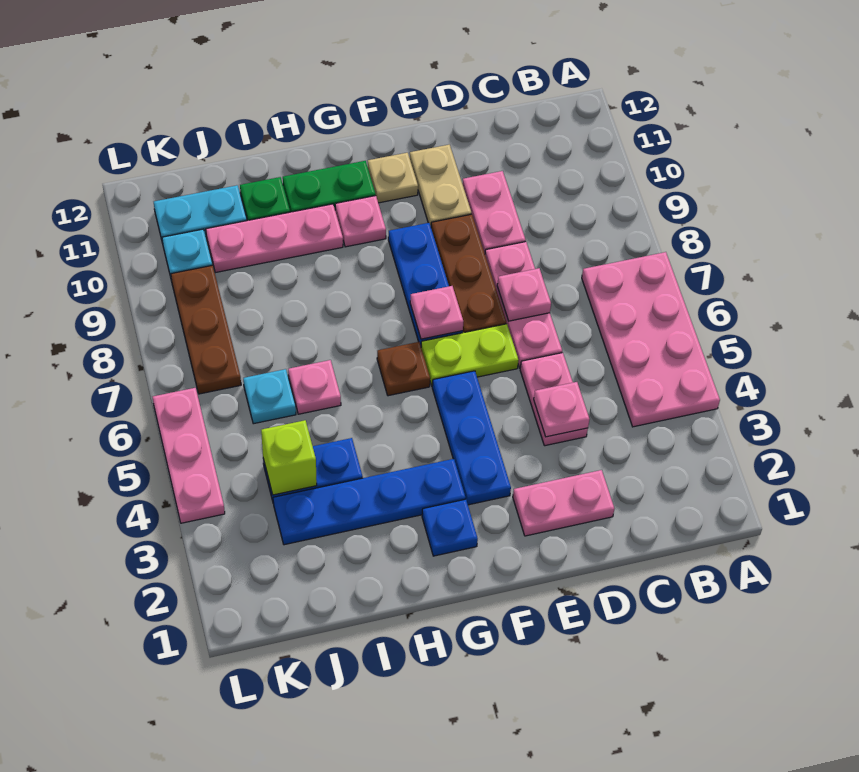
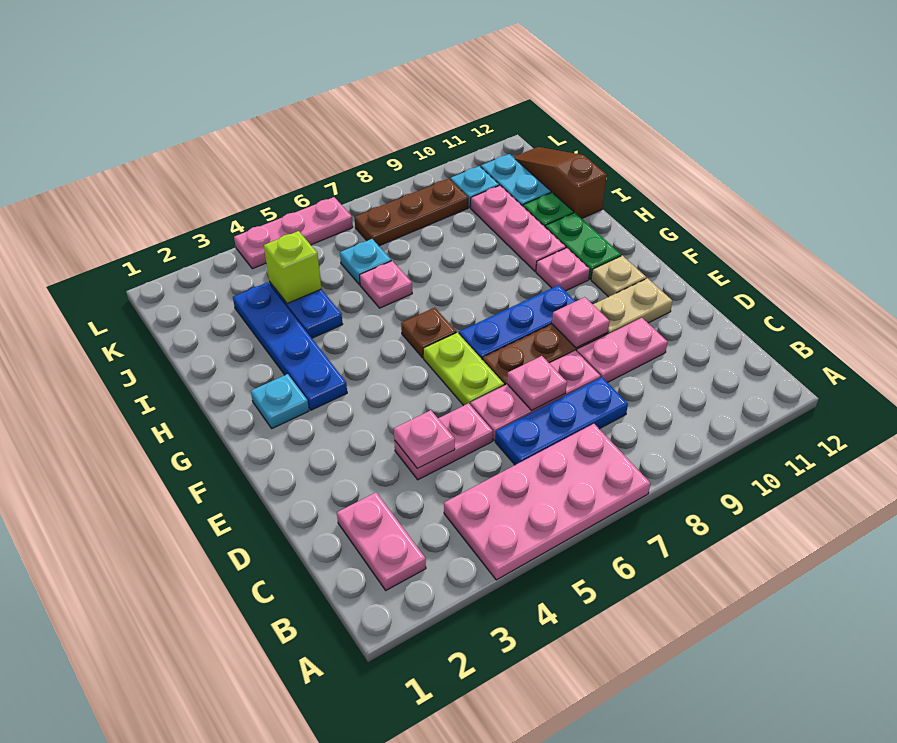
pink plate D2:E2 level 1 -> pink plate B2:C2 level 1
blue plate F3:F5 level 1 -> blue plate C6:C8 level 1
pink plate F7 level 2 -> pink plate E9 level 2
blue plate G2 level 1 -> cyan plate G2 level 1
none -> brown slope I12:K12 level 1 top I

